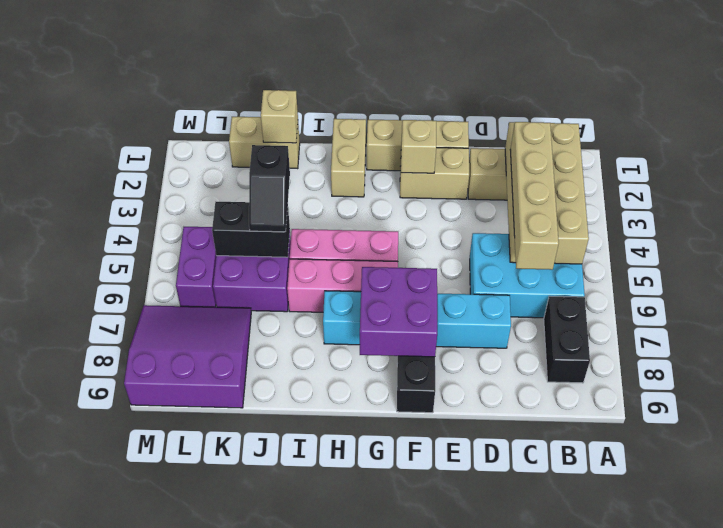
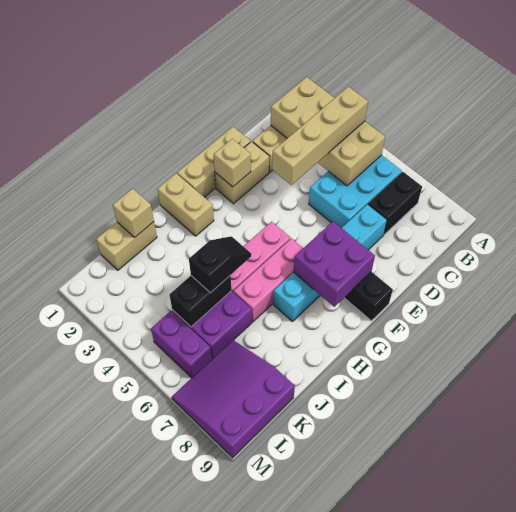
black brick B7:B8 level 1 -> black brick B7:C7 level 1
tan brick C3:C6 level 3 -> tan brick B4:E4 level 3
black slope J4:J5 level 3 top 4 -> black slope I5:J5 level 3 top J

